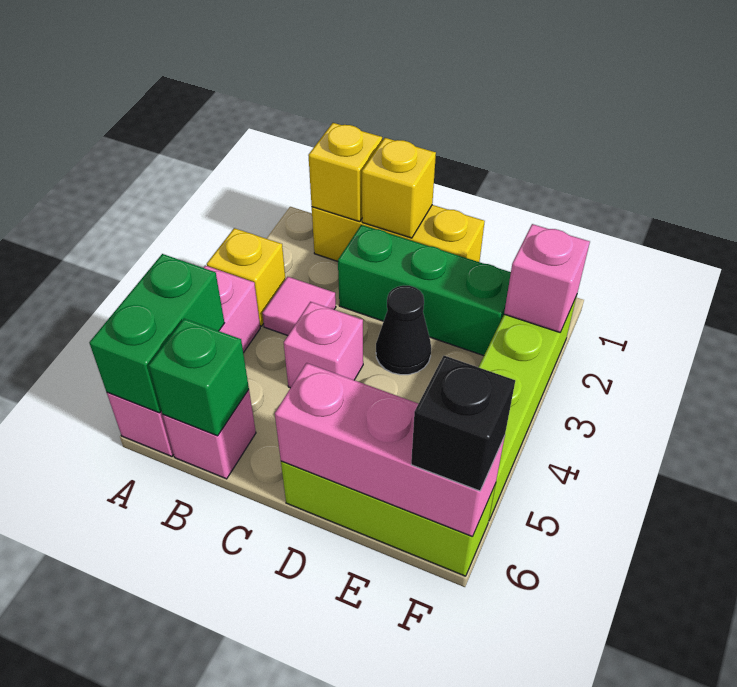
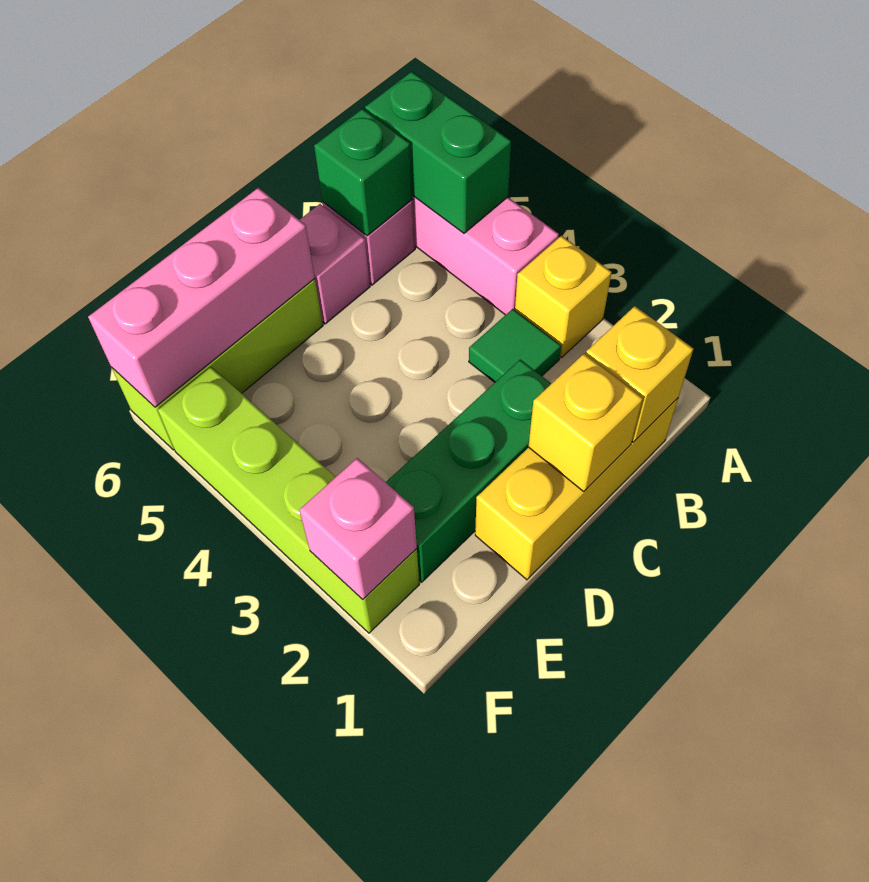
pink tile B3 level 1 -> green tile B3 level 1
pink brick C4 level 1 -> pink brick C6 level 1
black cone D3 level 1 -> none
black brick F6 level 3 -> none

